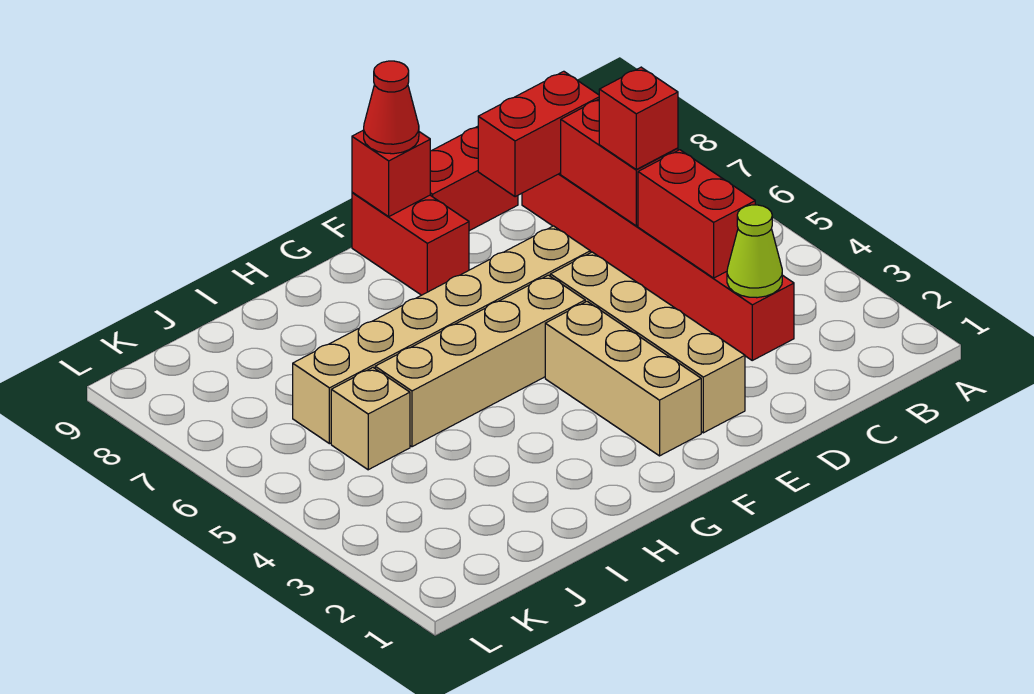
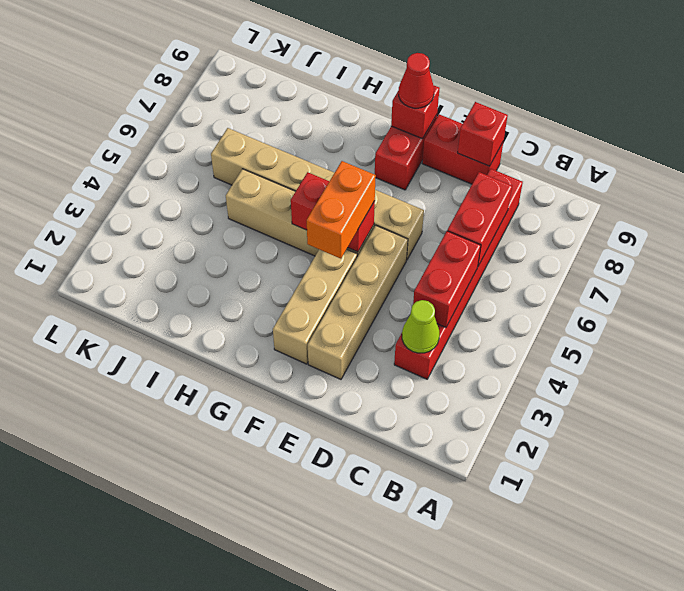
red brick C6 level 3 -> red brick D9 level 2
red brick C8:D8 level 2 -> red brick F5:G5 level 2
none -> orange brick F4:F5 level 3
tan brick J5 level 1 -> none

